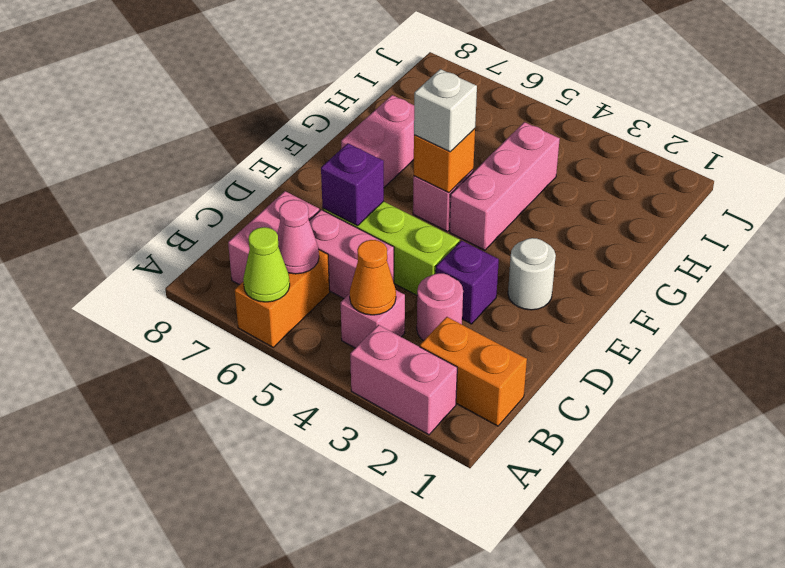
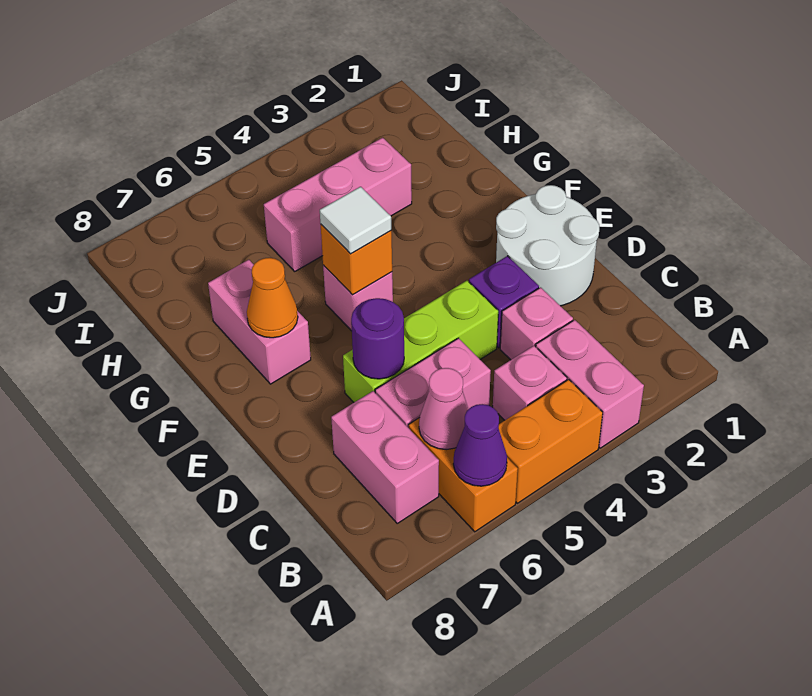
pink brick A2:A3 level 1 -> pink brick A3:B3 level 1
lime cone A6 level 2 -> purple cone A6 level 2
orange brick B1:B2 level 1 -> orange brick A4:A5 level 1
orange cone B4 level 2 -> orange cone F7 level 2
pink round brick C3 level 1 -> pink brick C3 level 1
purple brick D6 level 2 -> purple round brick D6 level 2
white round brick E2 level 1 -> white round brick D1:E2 level 1
pink brick F4:H4 level 1 -> pink brick H3:H5 level 1
white brick F5 level 3 -> white tile F5 level 3

